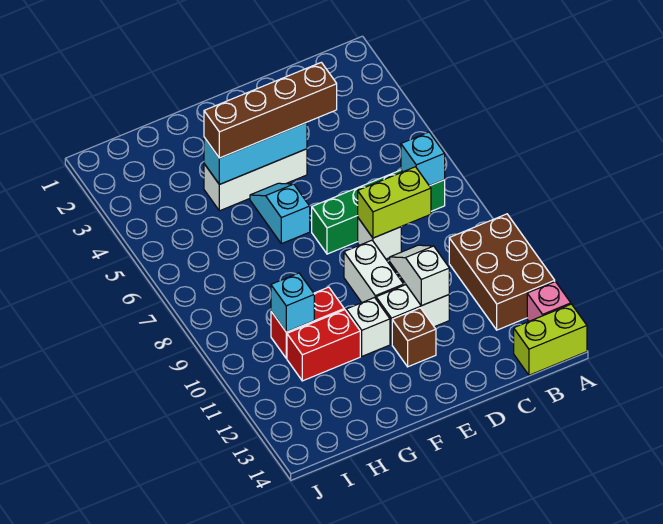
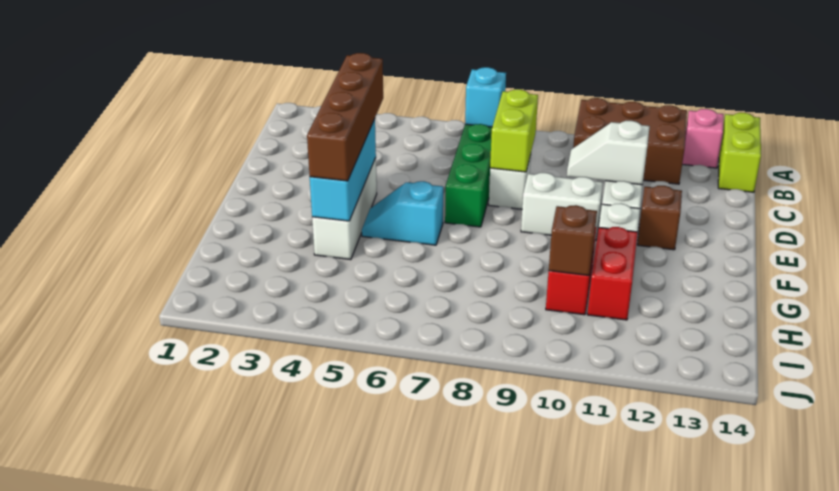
cyan brick H10 level 2 -> brown brick H10 level 2

